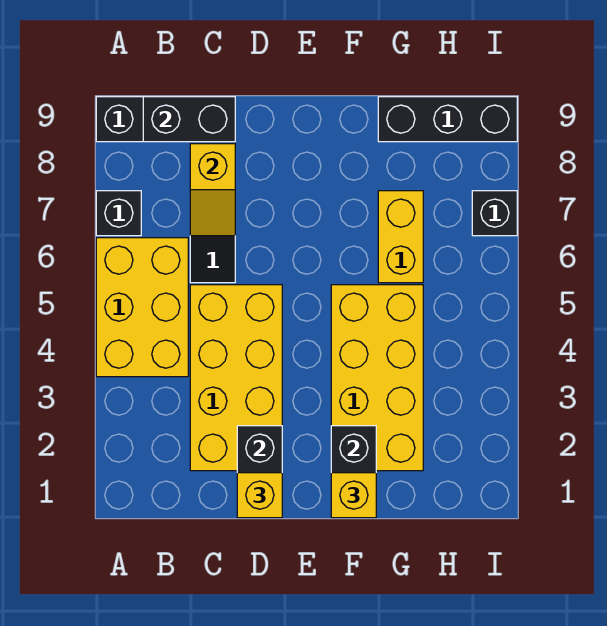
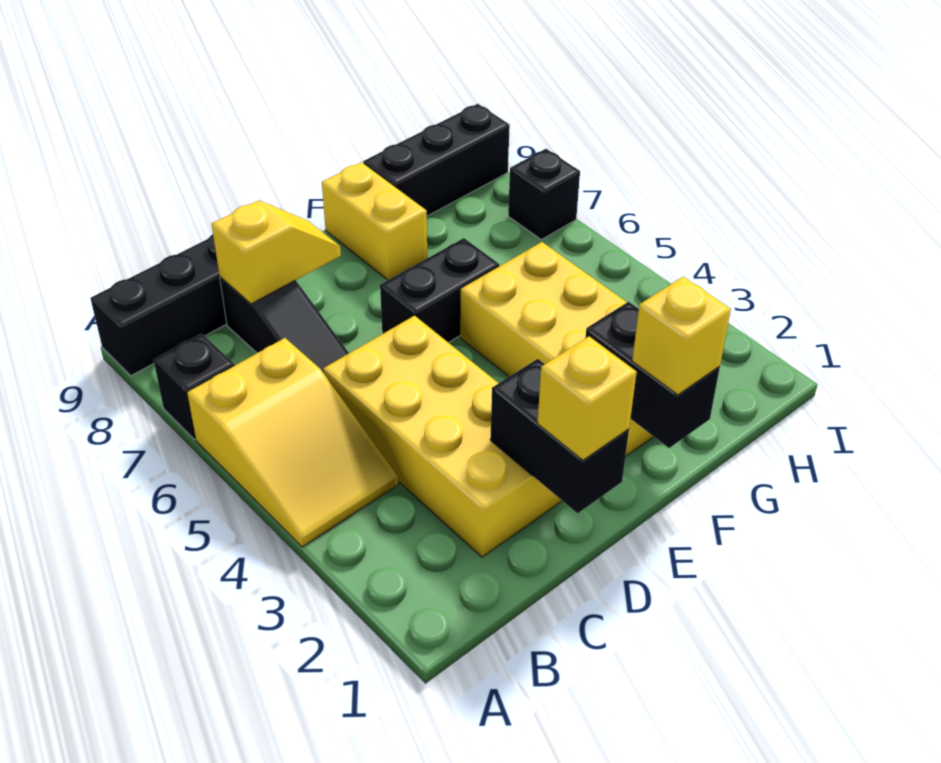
yellow brick A4:B6 level 1 -> yellow slope A4:B6 level 1 top 6
black brick B9:C9 level 2 -> black brick E6:F6 level 1
yellow slope C7:C8 level 2 top 8 -> yellow slope C8:D8 level 2 top C
yellow brick G6:G7 level 1 -> yellow brick F8:F9 level 1

